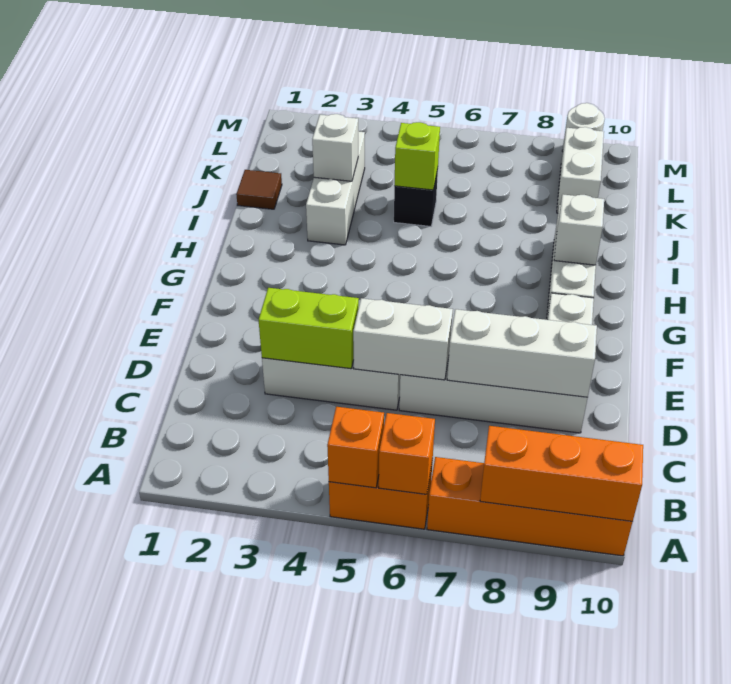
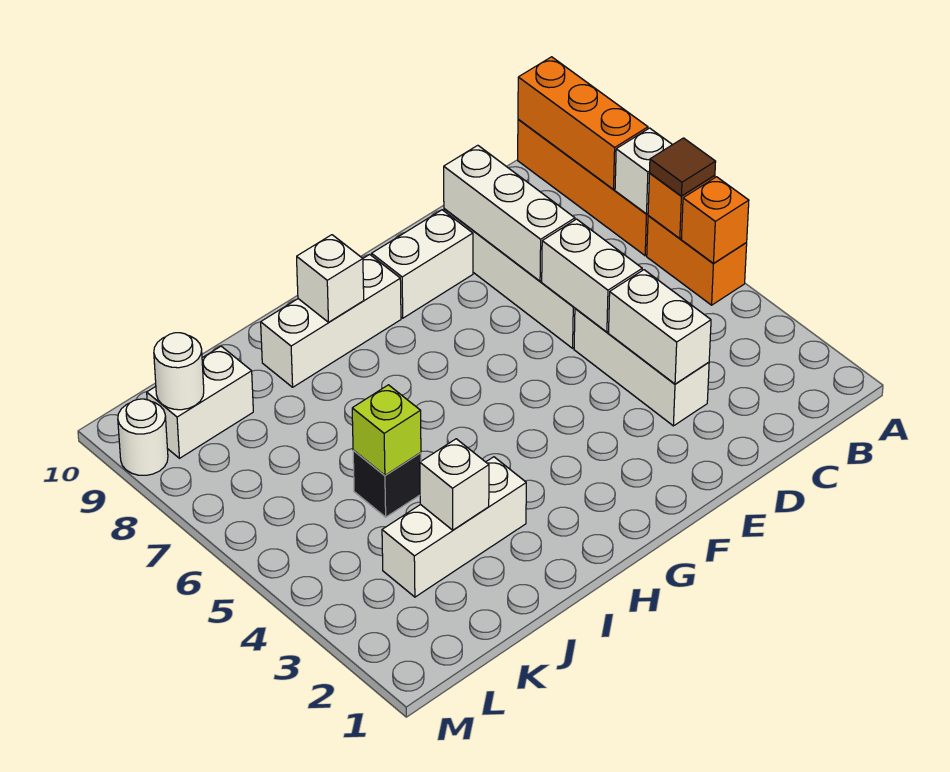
none -> white brick A7 level 2
lime brick D3:D4 level 2 -> white brick D3:D4 level 2
brown tile J1 level 1 -> brown tile A6 level 3
none -> white round brick L9 level 2

